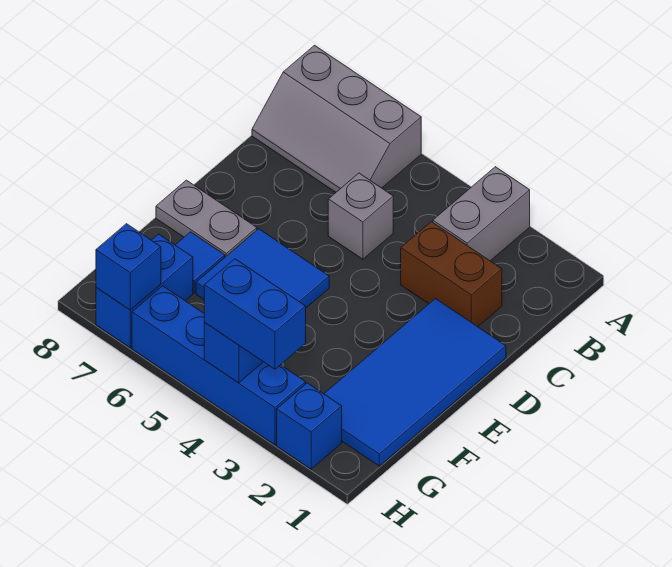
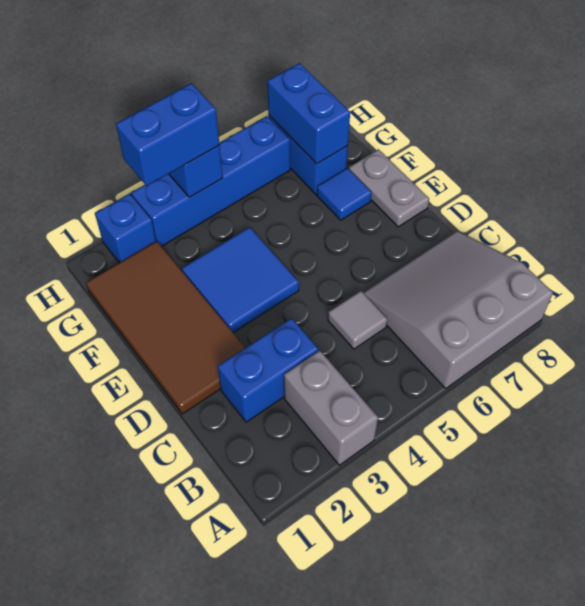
grey slope A6:B8 level 1 top A -> grey slope A6:C8 level 1 top A
brown brick C2:C3 level 1 -> blue brick C2:C3 level 1
grey brick C5 level 1 -> grey tile C5 level 1
blue tile D1:G2 level 1 -> brown tile D1:G2 level 1
blue tile E5:F6 level 1 -> blue tile E3:F4 level 1
grey plate E7:E8 level 1 -> grey plate E8:F8 level 1
blue brick H7 level 2 -> blue brick G7:H7 level 2

